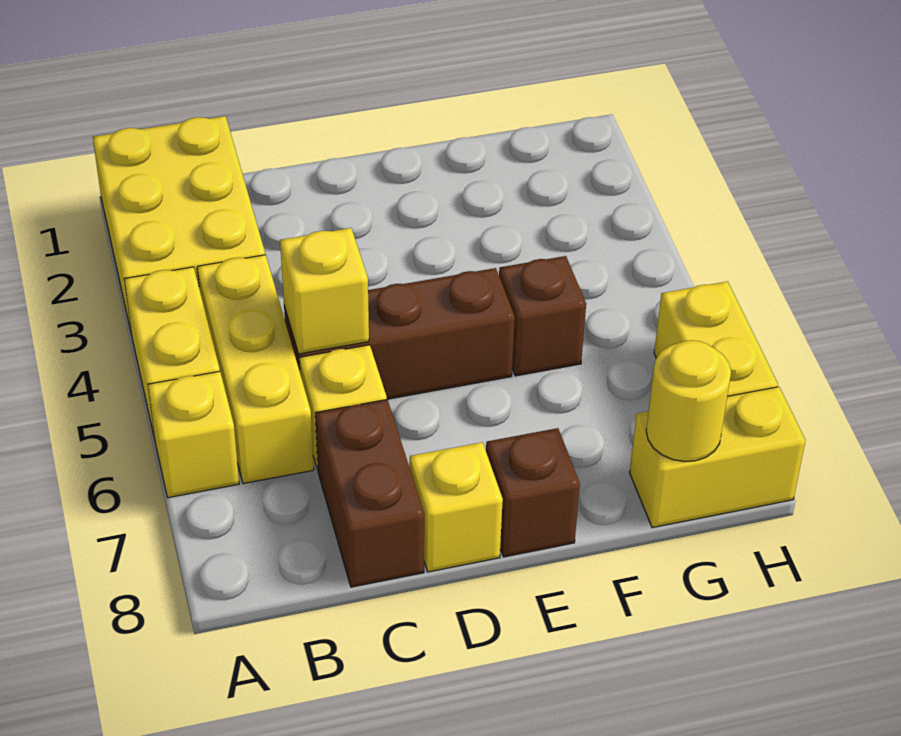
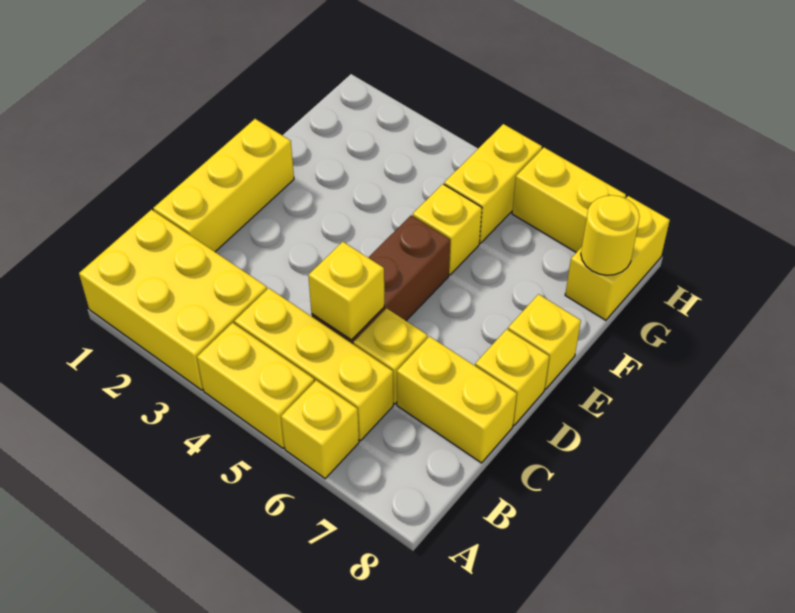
none -> yellow brick C1:E1 level 1
brown brick C7:C8 level 1 -> yellow brick C7:C8 level 1
brown brick E8 level 1 -> yellow brick E8 level 1
brown brick F5 level 1 -> yellow brick F5 level 1
none -> yellow brick G5:H5 level 1

